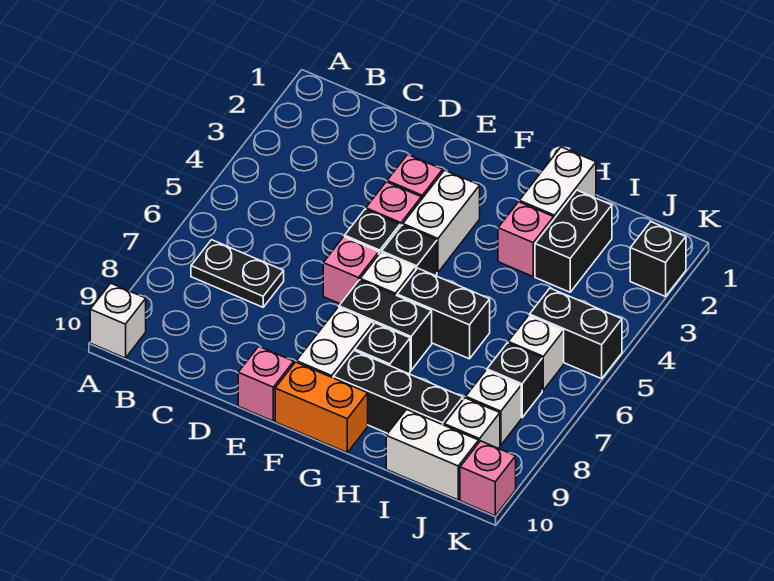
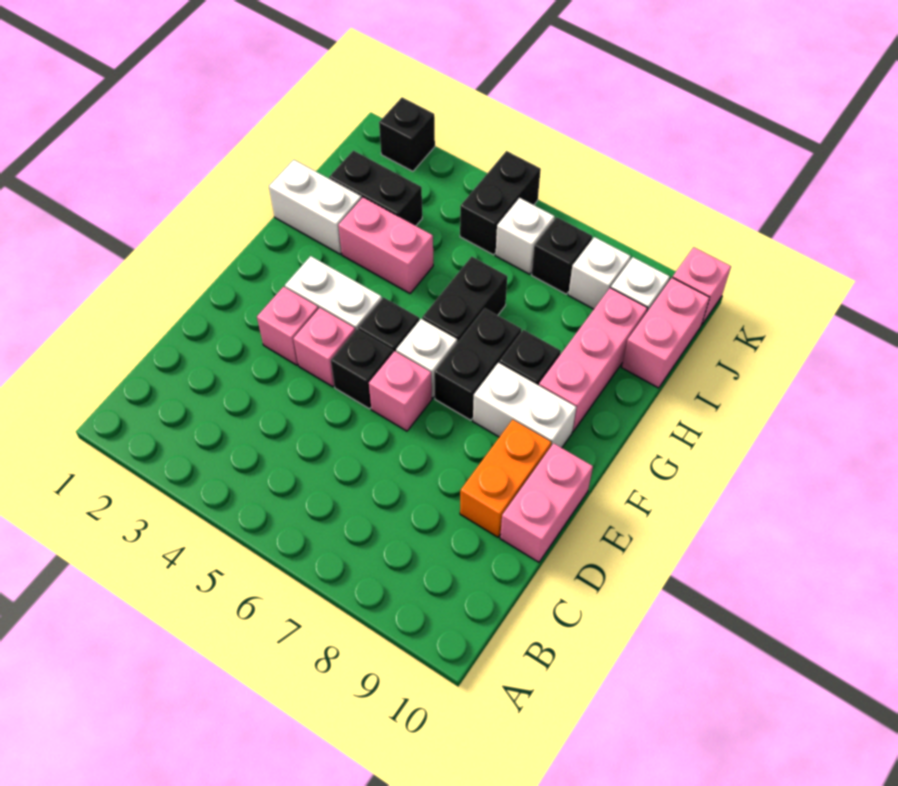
white brick A10 level 1 -> none
black plate B7:C7 level 1 -> none
pink brick E10 level 1 -> pink brick D10:E10 level 1
orange brick F10:G10 level 1 -> orange brick D9:E9 level 1
black brick G9:I9 level 1 -> pink brick G9:I9 level 1
pink brick H3 level 1 -> pink brick H3:H4 level 1
white brick I10:J10 level 1 -> pink brick I10:J10 level 1

